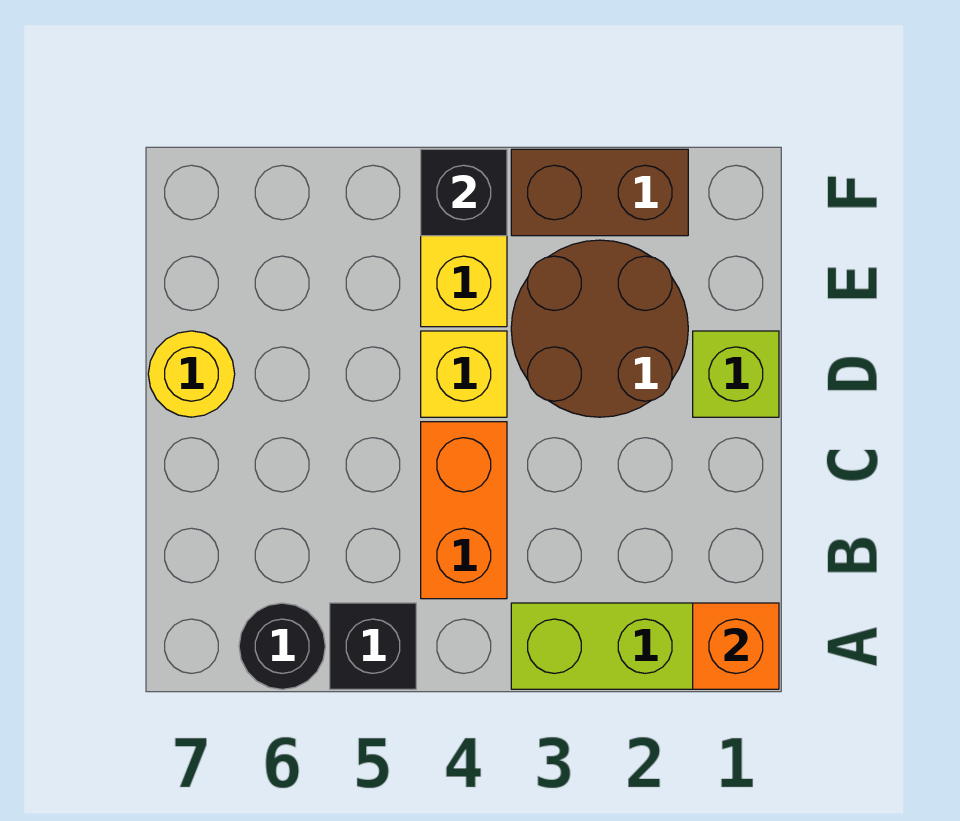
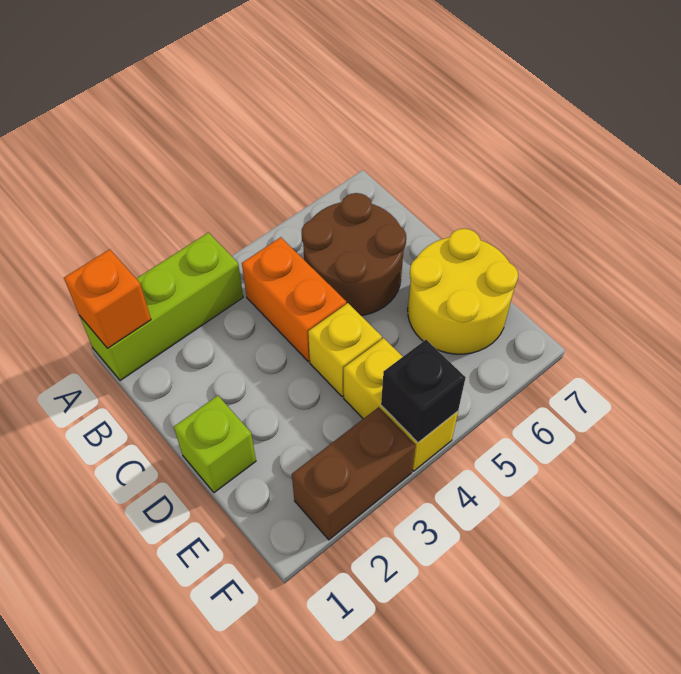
black brick A5 level 1 -> none
black round brick A6 level 1 -> none
brown round brick D2:E3 level 1 -> brown round brick B5:C6 level 1
yellow round brick D7 level 1 -> yellow round brick D6:E7 level 1

